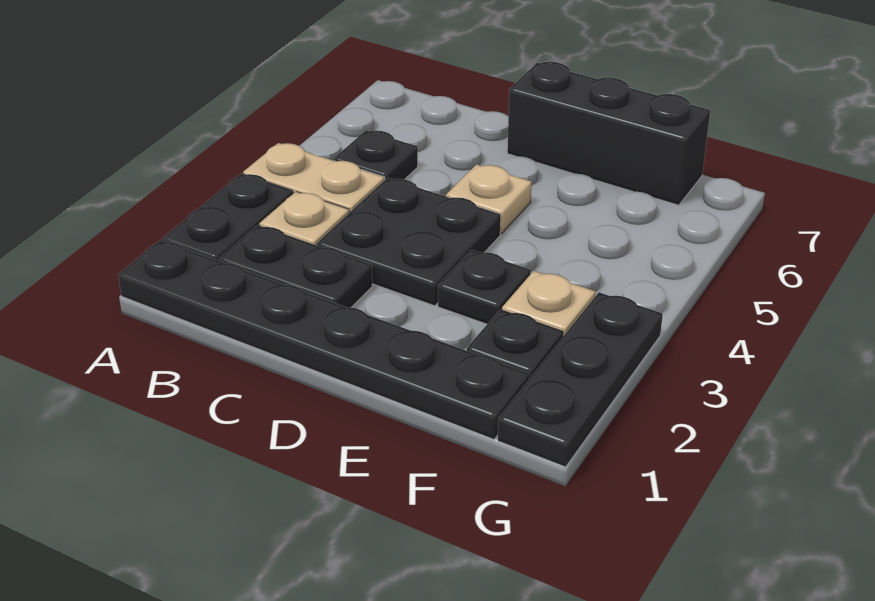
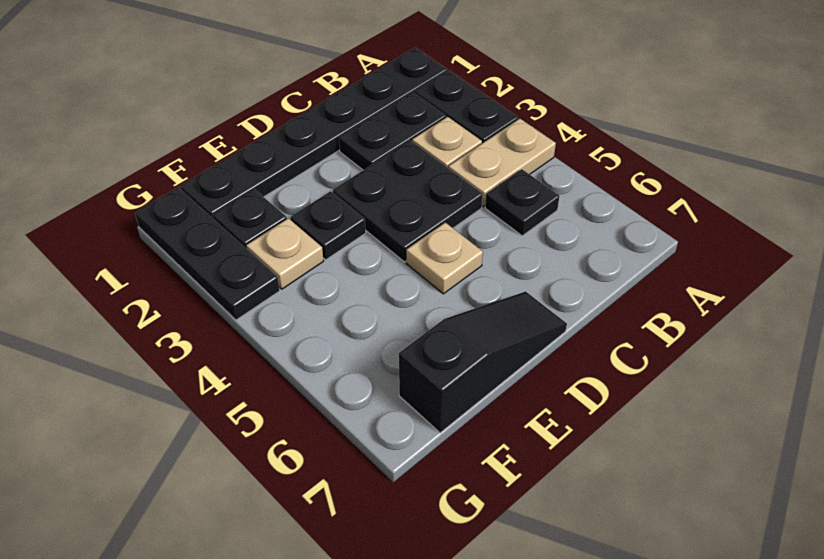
black brick D7:F7 level 1 -> black slope D7:F7 level 1 top F

